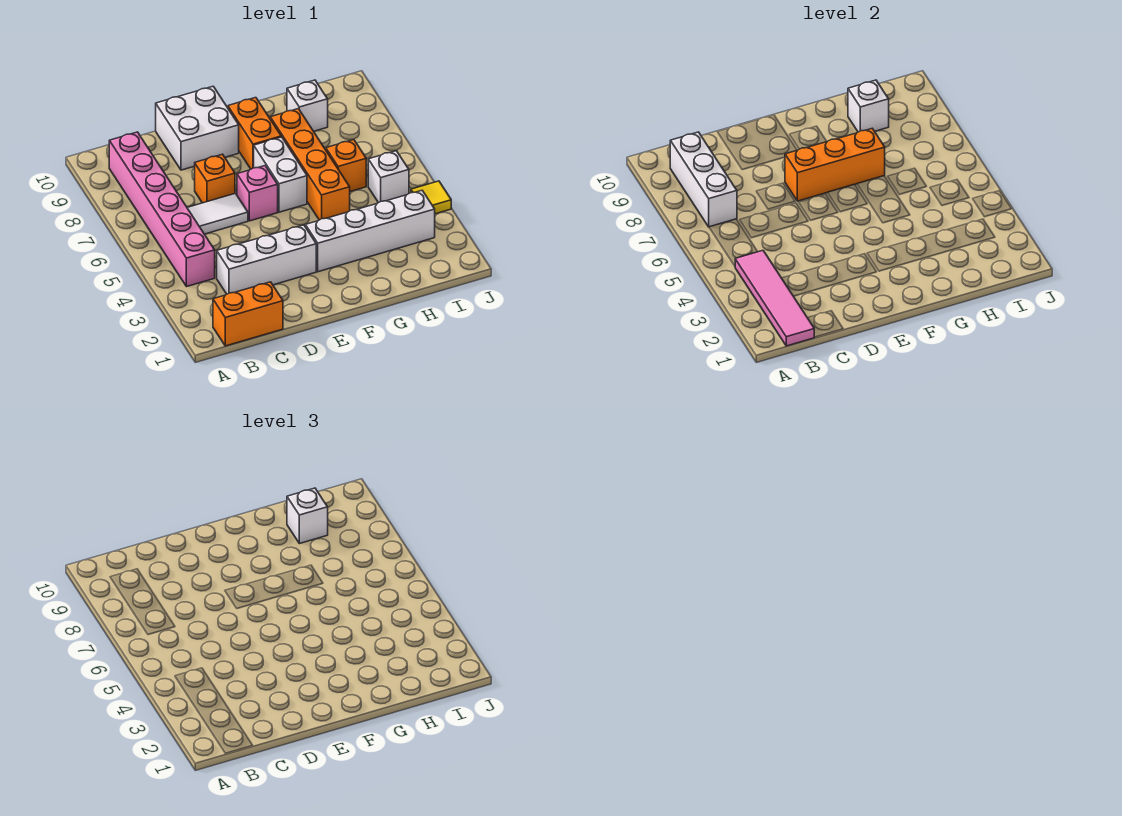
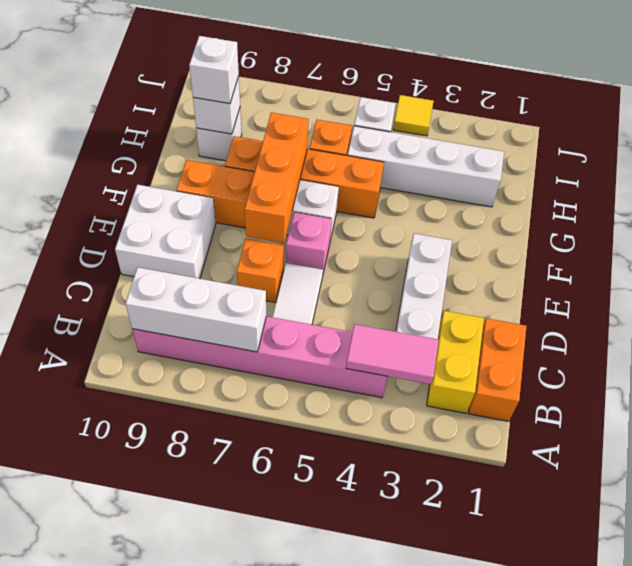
pink tile B1:B4 level 2 -> pink tile B3:B4 level 2
none -> yellow brick B2:C2 level 1
white brick F3:I3 level 1 -> white brick H2:H5 level 1

